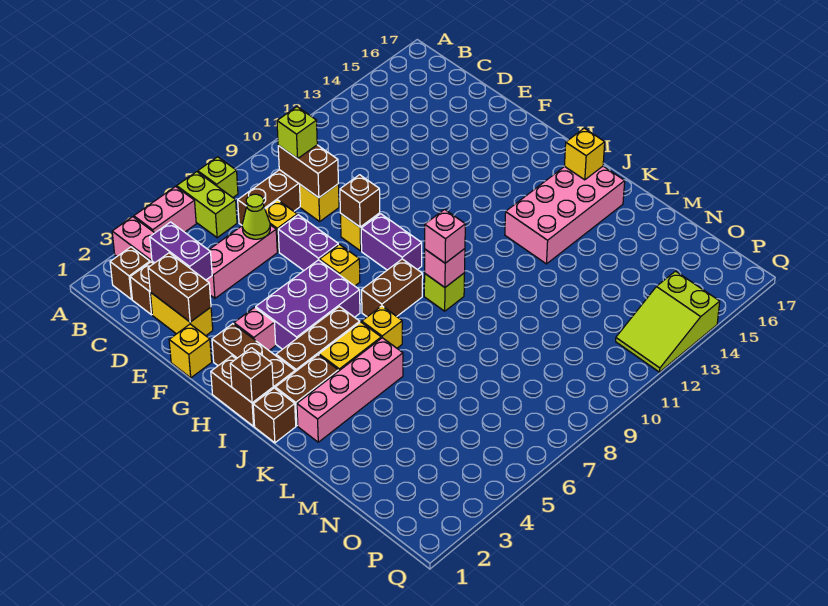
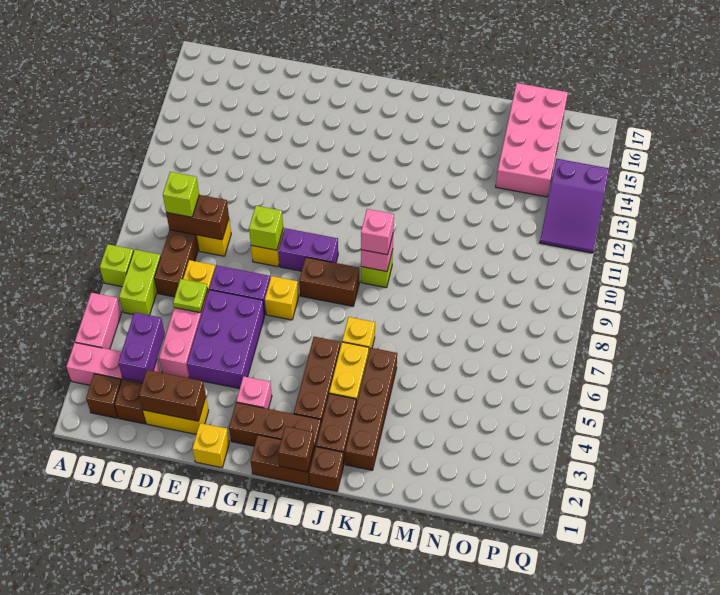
lime brick A6:B6 level 1 -> lime brick B6:B7 level 1
purple brick C3:D3 level 2 -> purple brick C3:C4 level 2
lime cone D6 level 2 -> lime plate D6 level 2
brown brick F9 level 2 -> lime brick F9 level 2
purple brick G4:H6 level 1 -> purple brick E4:F6 level 1
brown brick I7:I8 level 1 -> brown brick H8:I8 level 1
pink brick J13:K16 level 1 -> pink brick N14:O17 level 1
yellow brick J16 level 2 -> none
pink brick K2:K5 level 1 -> brown brick K2:K5 level 1
lime slope P12:Q14 level 1 top 14 -> purple slope P12:Q14 level 1 top 14

